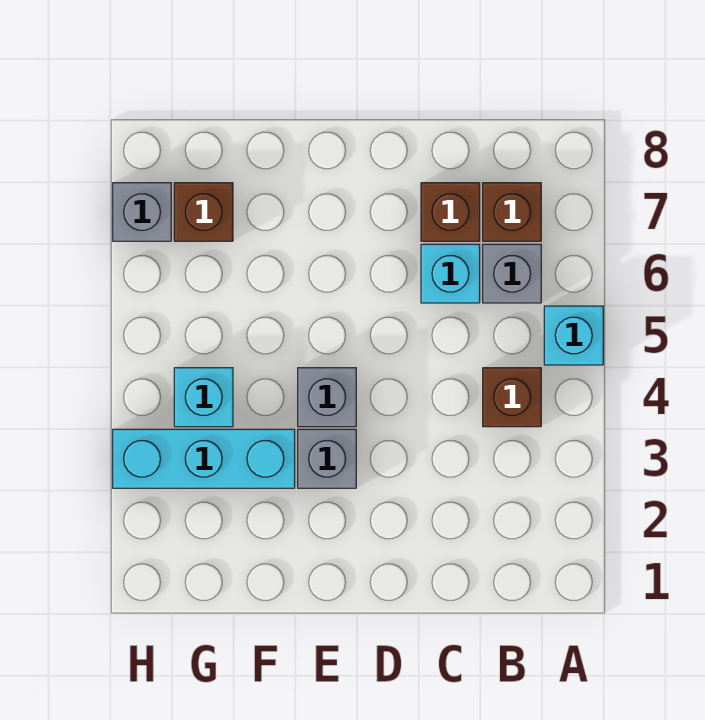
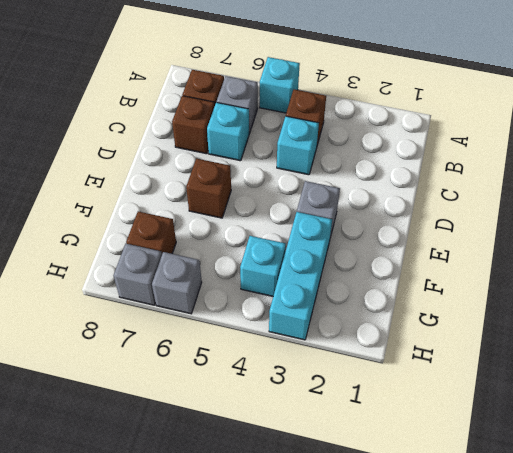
none -> cyan brick C4 level 1
grey brick E4 level 1 -> grey brick H6 level 1
none -> brown brick E6 level 1

